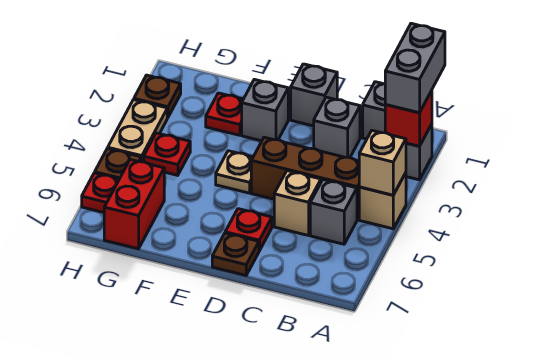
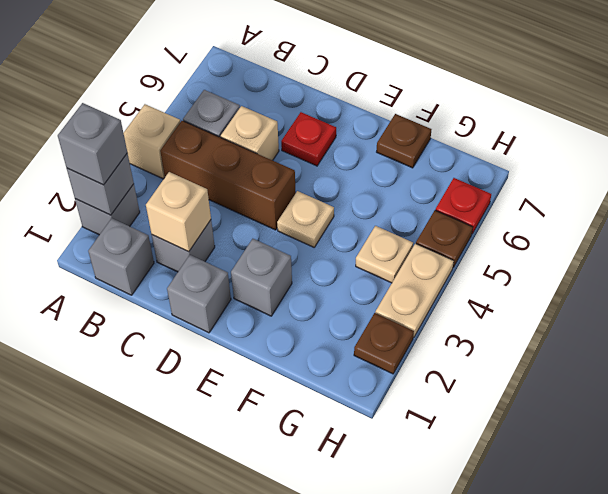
grey brick A1:A2 level 3 -> grey brick A2 level 3
red brick A2 level 2 -> grey brick A2 level 2
tan brick A4 level 2 -> tan brick C2 level 2
brown plate D7 level 1 -> brown plate F7 level 1
red plate F2 level 1 -> none
red plate G4 level 1 -> tan plate G4 level 1
red brick G6:G7 level 1 -> none

